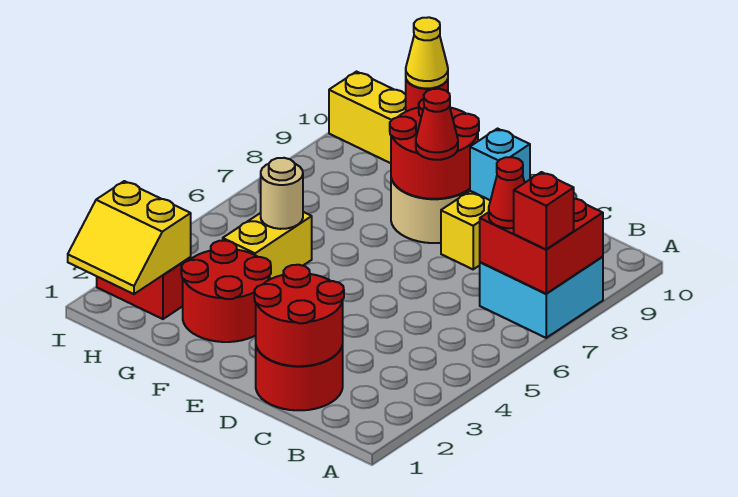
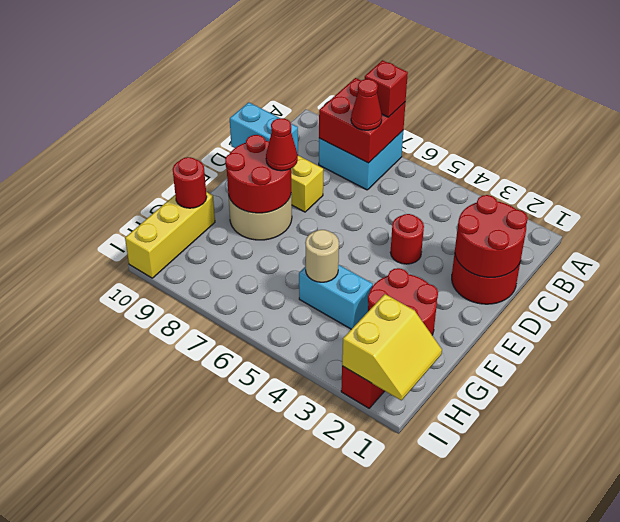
none -> red round brick D4 level 1
cyan brick D9 level 2 -> cyan brick D9:D10 level 2
yellow brick G4:G5 level 1 -> cyan brick G4:G5 level 1
yellow cone G10 level 3 -> none

